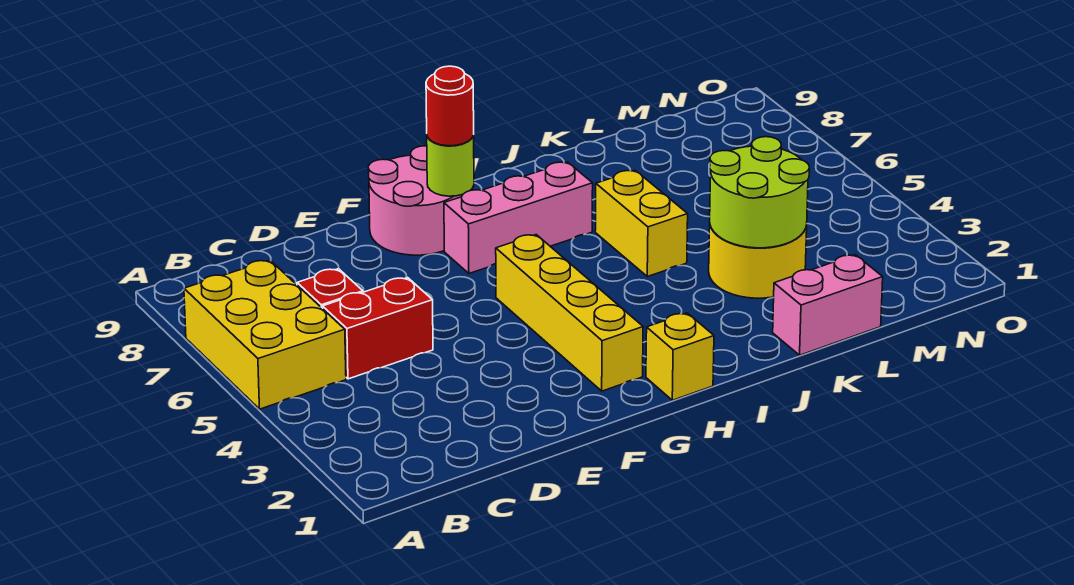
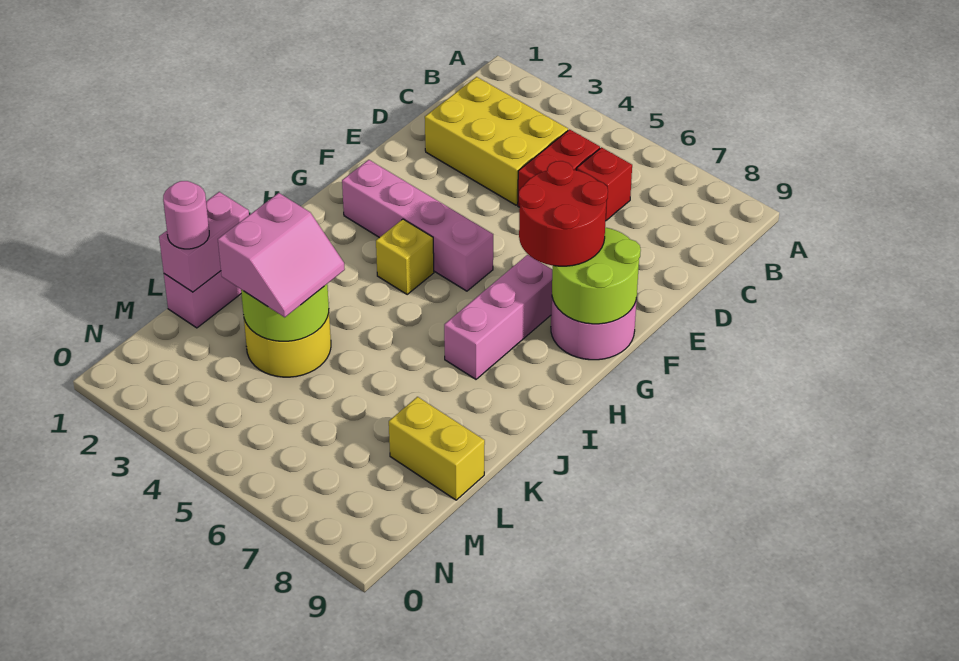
yellow brick A5:B7 level 1 -> yellow brick C2:D4 level 1
yellow brick G2:G5 level 1 -> pink brick G2:G5 level 1
lime round brick G8 level 2 -> lime round brick F8:G9 level 2
red round brick G8 level 3 -> red round brick F7:G8 level 3
yellow brick H1 level 1 -> yellow brick H4 level 1
yellow brick J5:J6 level 1 -> yellow brick L8:L9 level 1
none -> pink brick K1:L1 level 2
none -> pink slope K3:L4 level 3 top 3
none -> pink round brick L1 level 3

